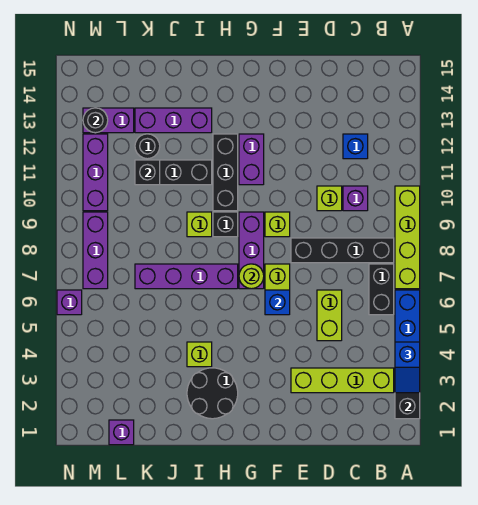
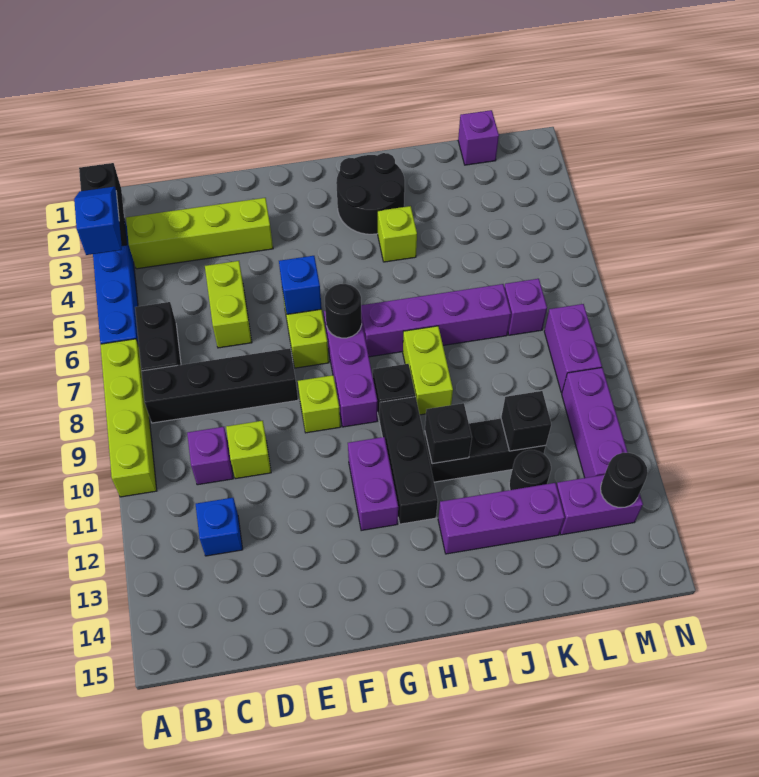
lime round brick G7 level 2 -> black round brick G7 level 2
lime brick I9 level 1 -> lime brick I8:I9 level 1
none -> black brick I11 level 2
purple brick M7:M9 level 1 -> purple brick M8:M9 level 1
purple brick N6 level 1 -> purple brick L7 level 1

